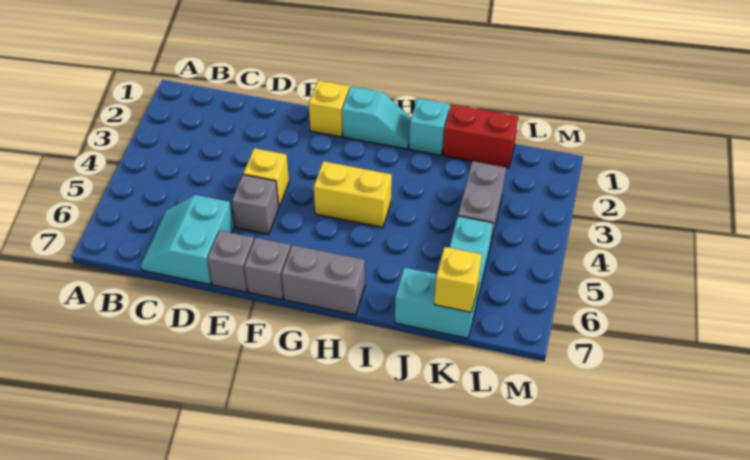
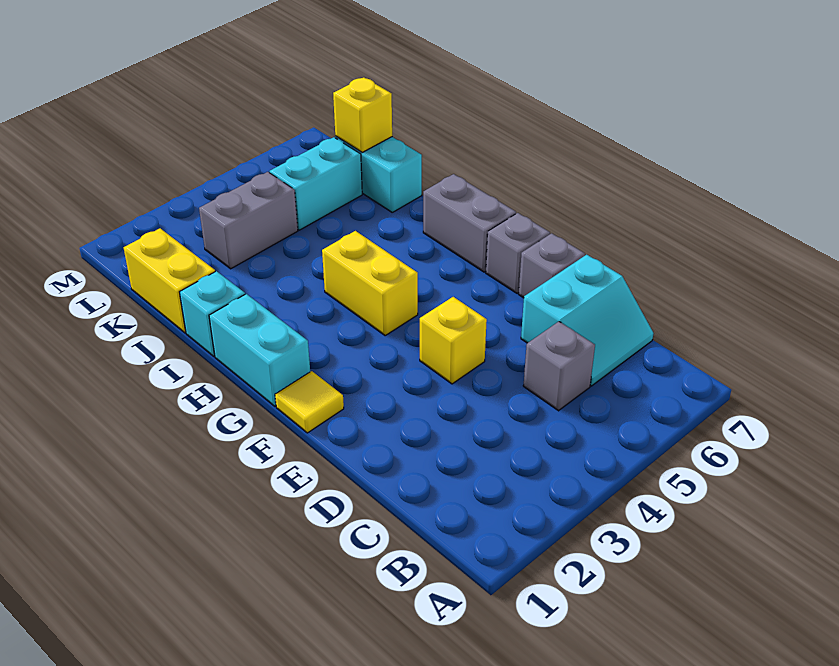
grey brick E5 level 1 -> grey brick C5 level 1
yellow brick F1 level 1 -> yellow tile F1 level 1
cyan slope G1:H1 level 1 top G -> cyan brick G1:H1 level 1
red brick J1:K1 level 1 -> yellow brick J1:K1 level 1

